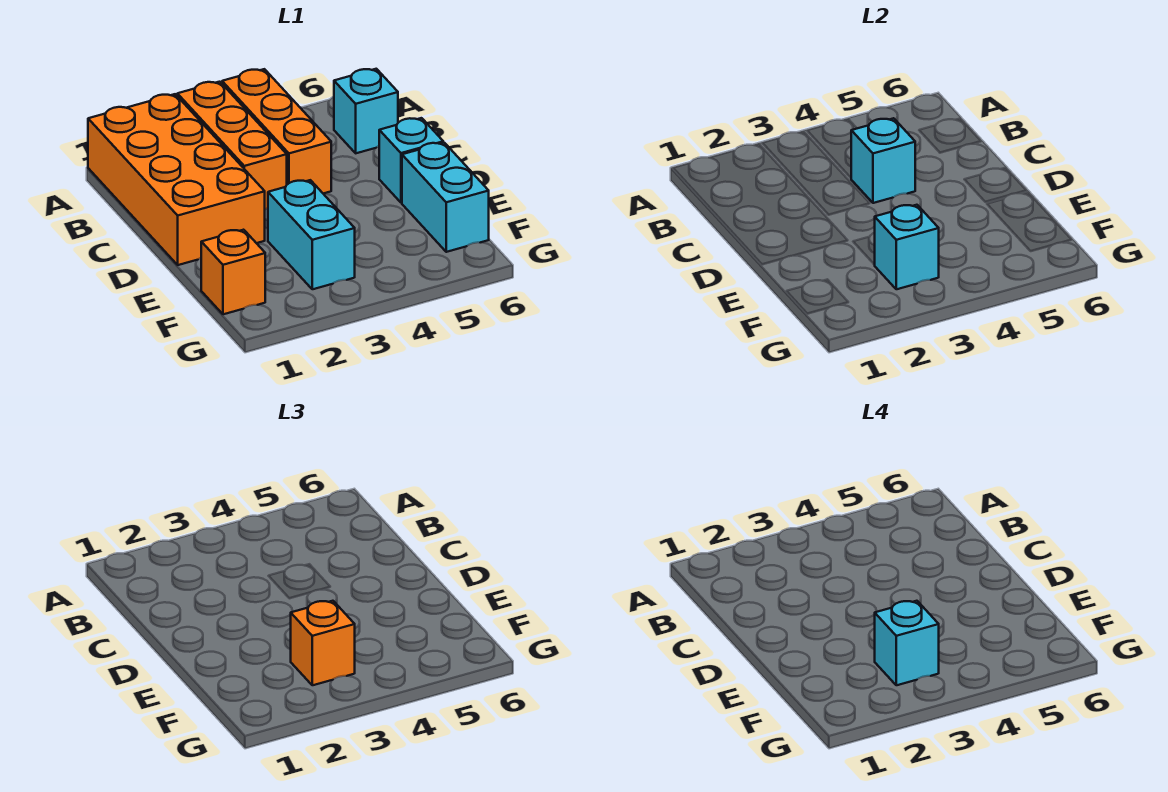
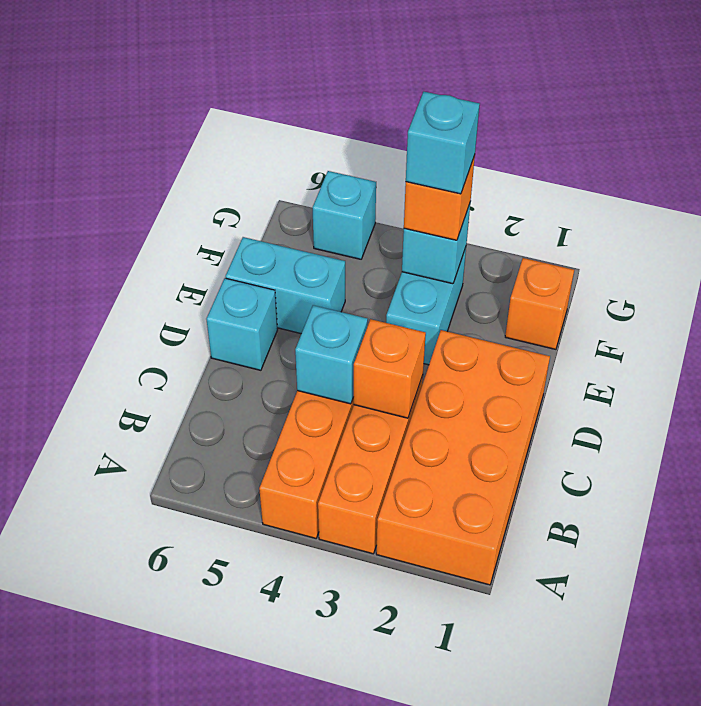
cyan brick B6 level 1 -> cyan brick G5 level 1
none -> orange brick C3 level 2
cyan brick E6:F6 level 1 -> cyan brick E5:E6 level 1

